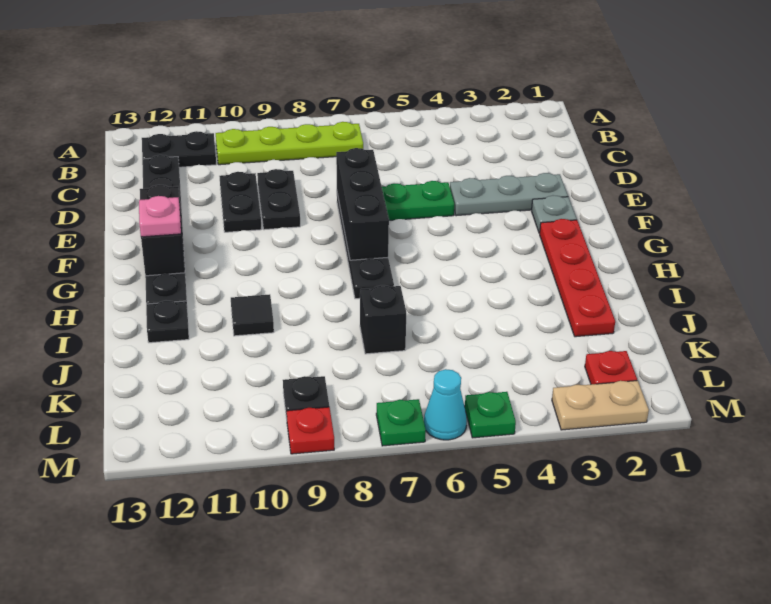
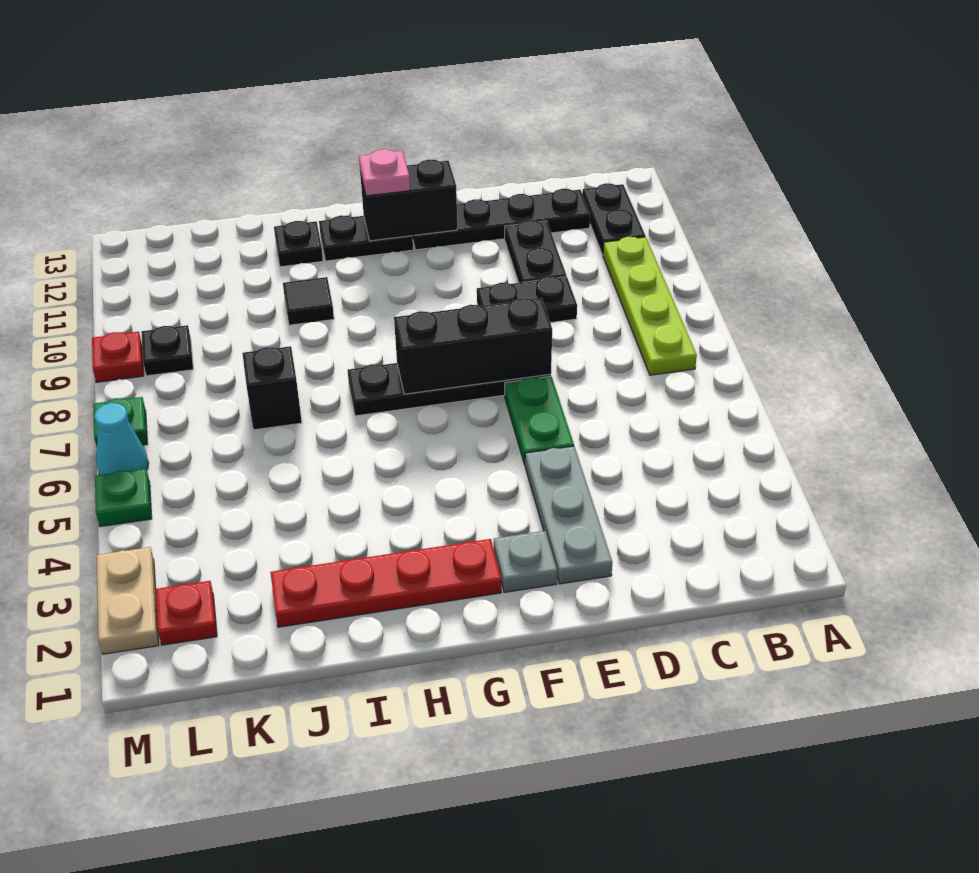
black plate D10:E10 level 1 -> black plate D10:D11 level 1

